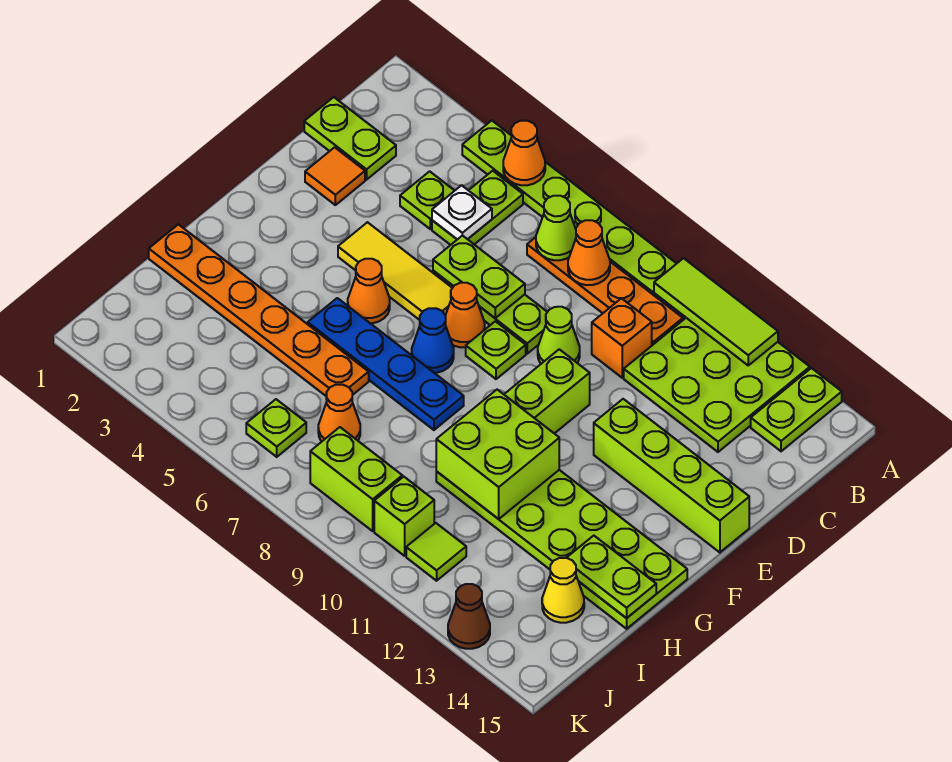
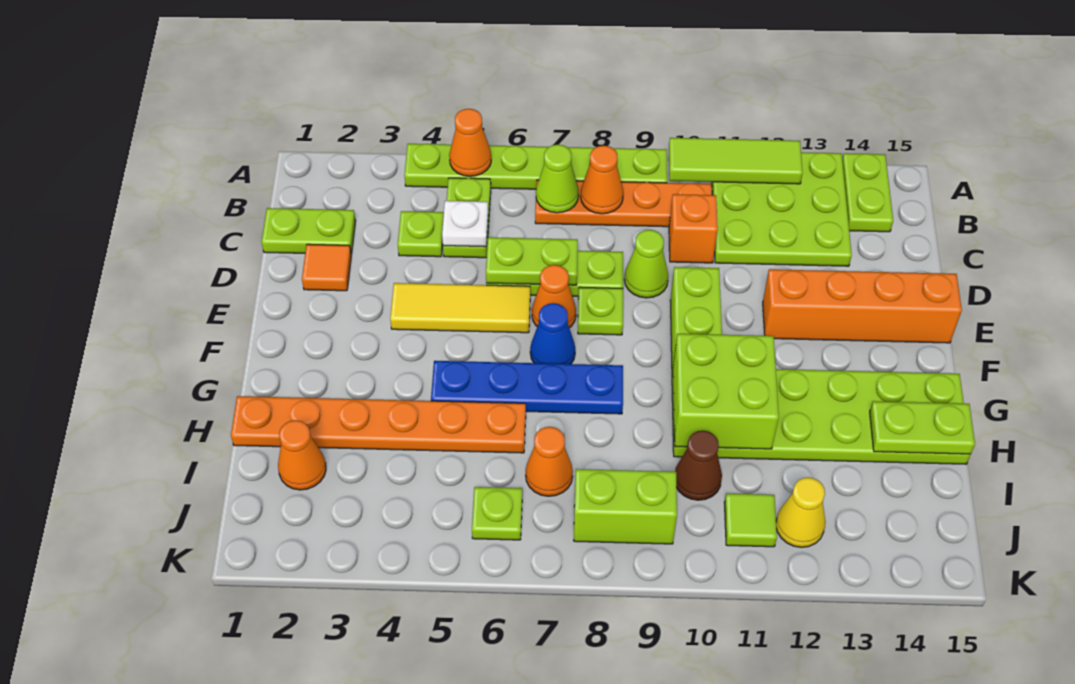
lime brick E12:E15 level 1 -> orange brick E12:E15 level 1
orange cone F5 level 1 -> orange cone I2 level 1
yellow cone I14 level 1 -> yellow cone J12 level 1
lime brick J10 level 1 -> none
brown cone K13 level 1 -> brown cone I10 level 1

